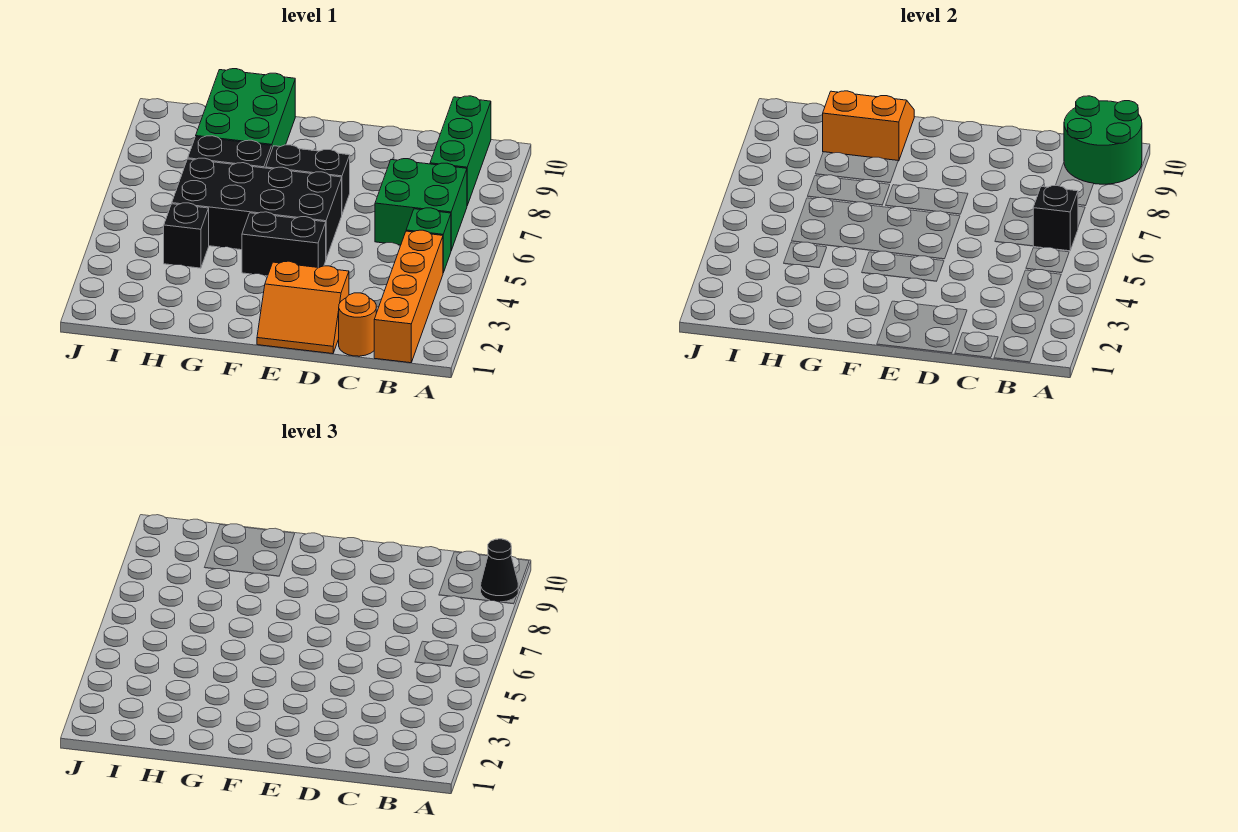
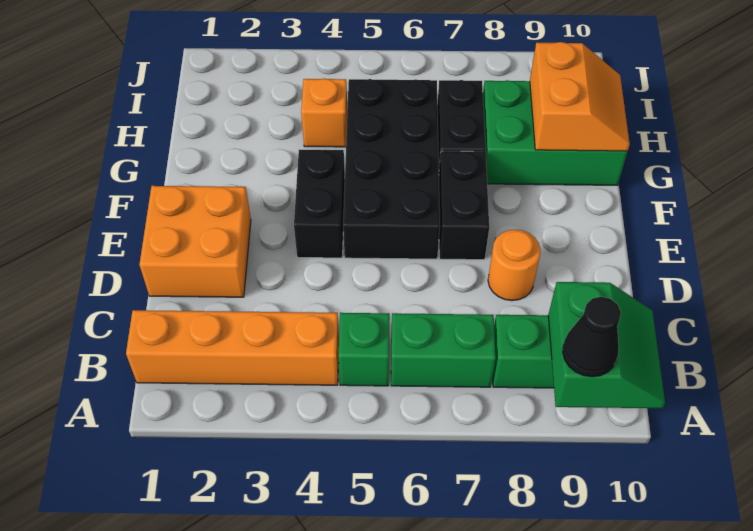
green round brick A9:B10 level 2 -> green slope A9:B10 level 2 top 9
green brick B6:C7 level 1 -> green brick B6:B7 level 1
black brick B6 level 2 -> none
orange round brick C1 level 1 -> orange round brick D8 level 1
orange slope D1:E2 level 1 top 2 -> orange brick D1:E2 level 1
black brick H4 level 1 -> orange brick H4 level 1

